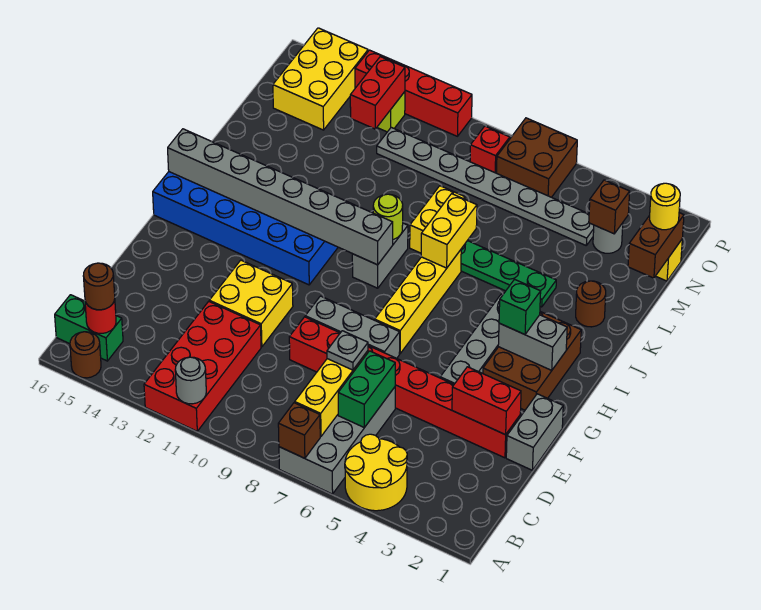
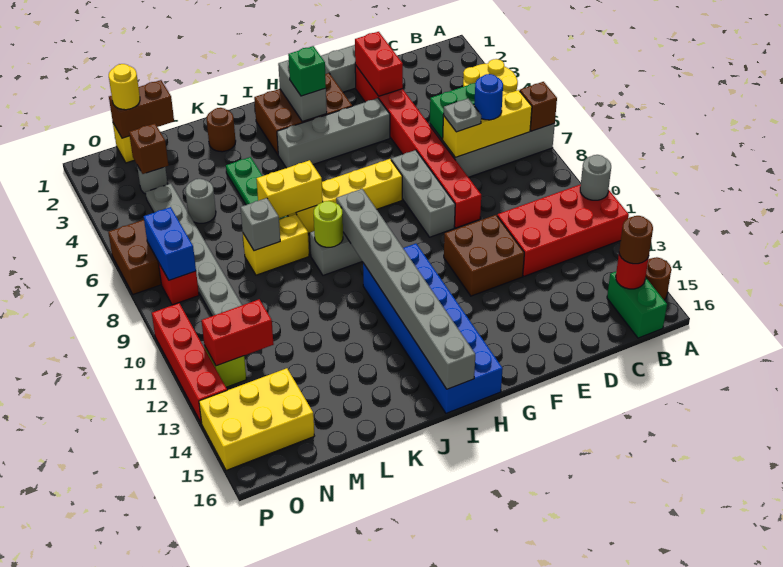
none -> blue round brick C7 level 3
yellow brick E11:F12 level 1 -> brown brick E11:F12 level 1
none -> grey brick L8 level 2
none -> grey round brick M5 level 1
none -> blue brick O7:O8 level 2

